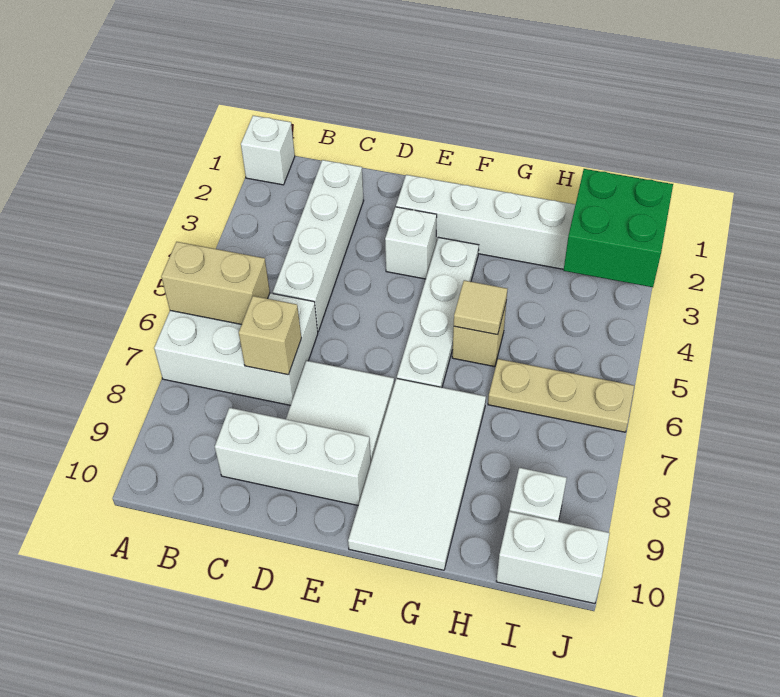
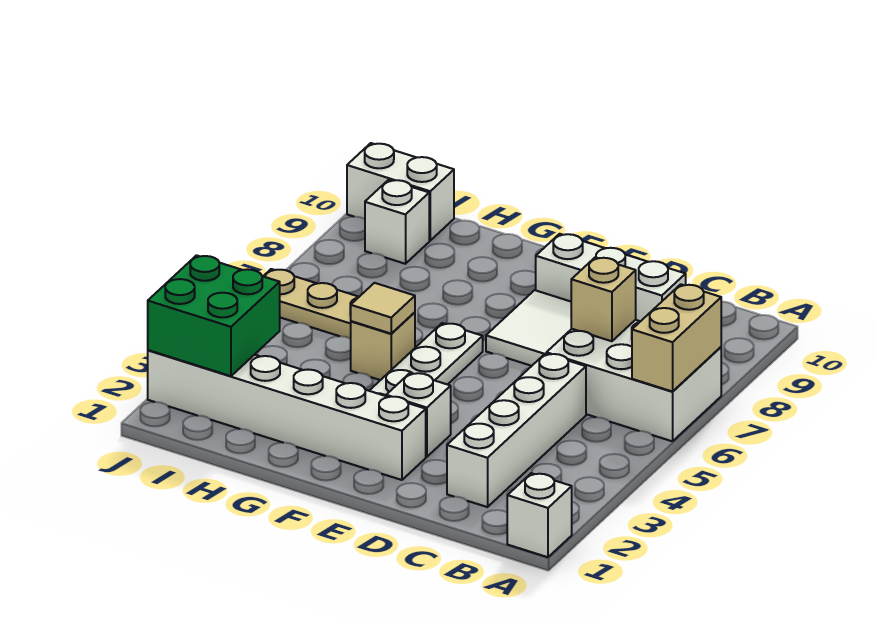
tan brick A6:B6 level 2 -> tan brick A6:A7 level 2
white tile F7:G10 level 1 -> none

